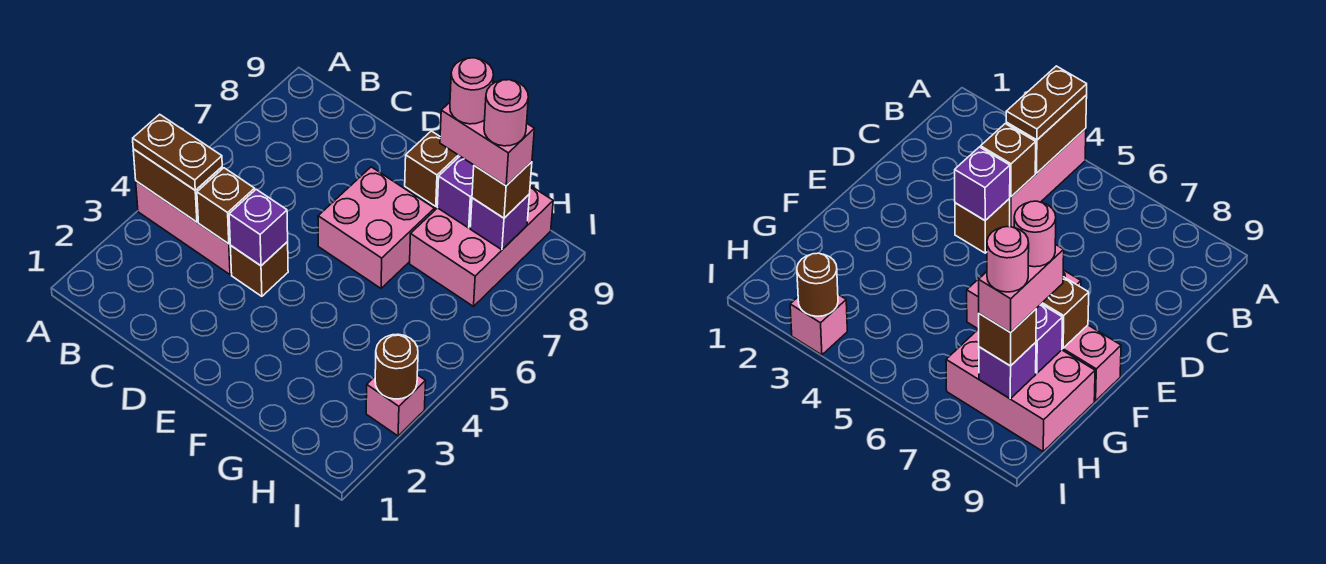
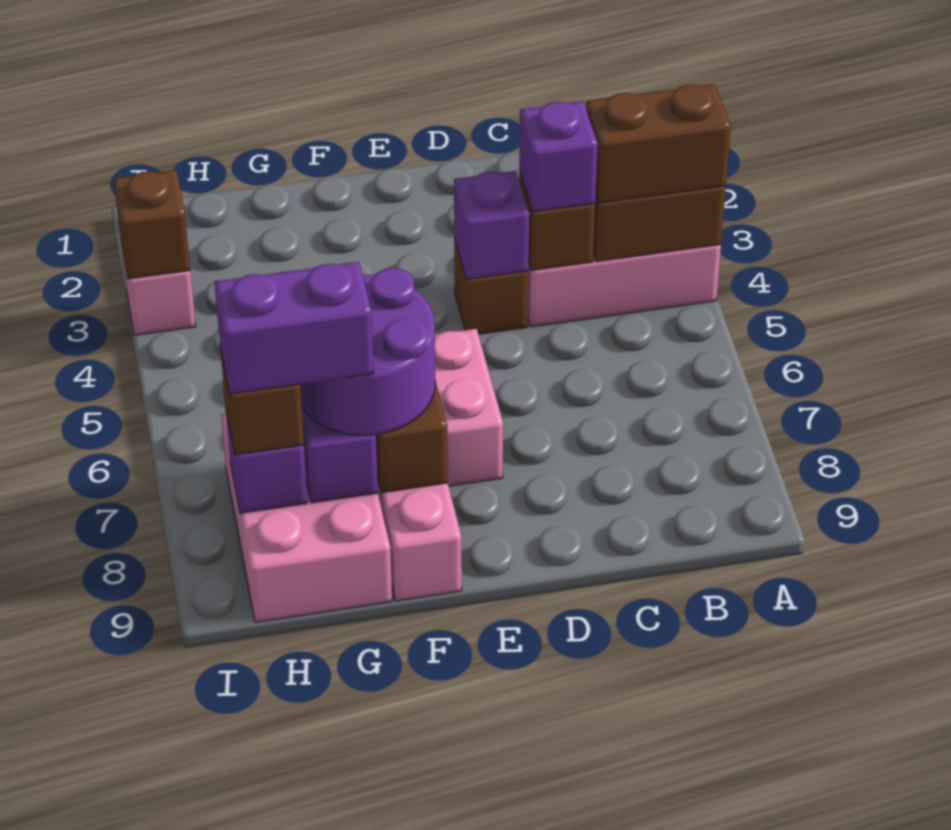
brown plate A4:B4 level 3 -> brown brick A4:B4 level 3
none -> purple brick C4 level 3
none -> purple round brick F7:G8 level 3
pink brick G8:H8 level 4 -> purple brick G8:H8 level 4
pink round brick G8 level 5 -> none
pink round brick H8 level 5 -> none
brown round brick I3 level 2 -> brown brick I3 level 2

